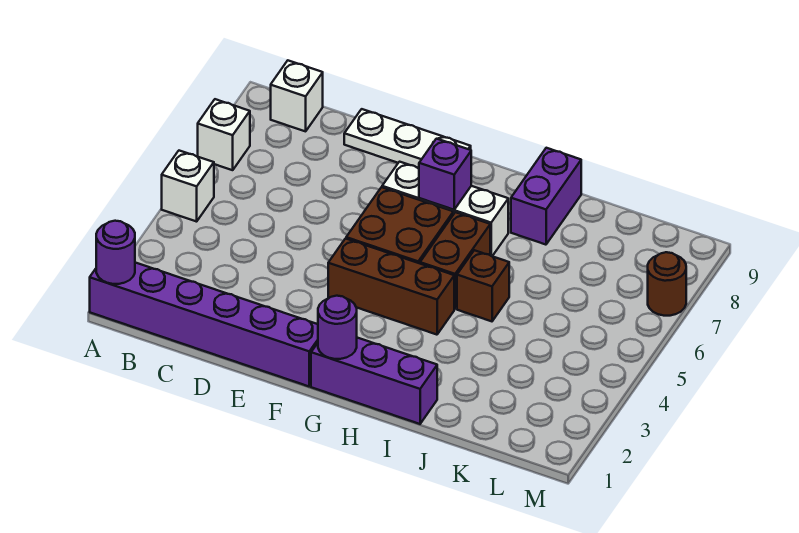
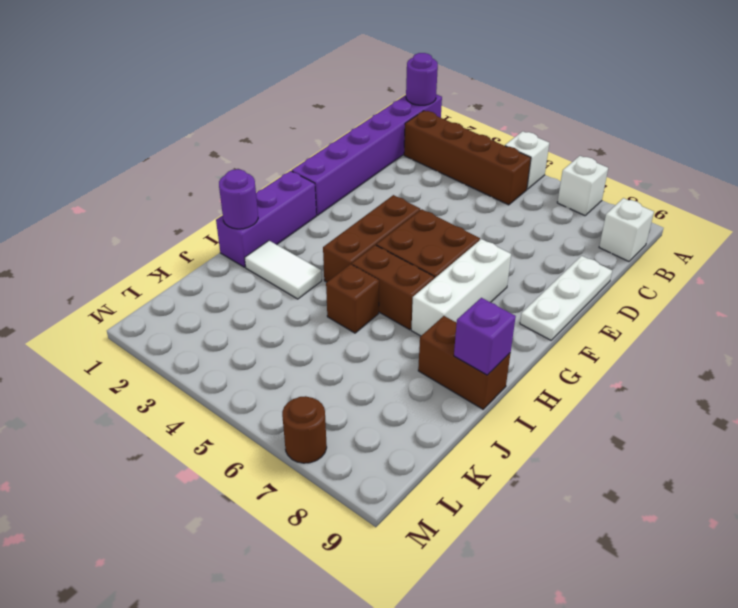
none -> brown brick B2:B5 level 1
purple round brick G1 level 2 -> purple round brick I1 level 2
purple brick G7 level 2 -> purple brick I9 level 2
none -> white tile I2:I3 level 1
purple brick I8:I9 level 1 -> brown brick I8:I9 level 1

